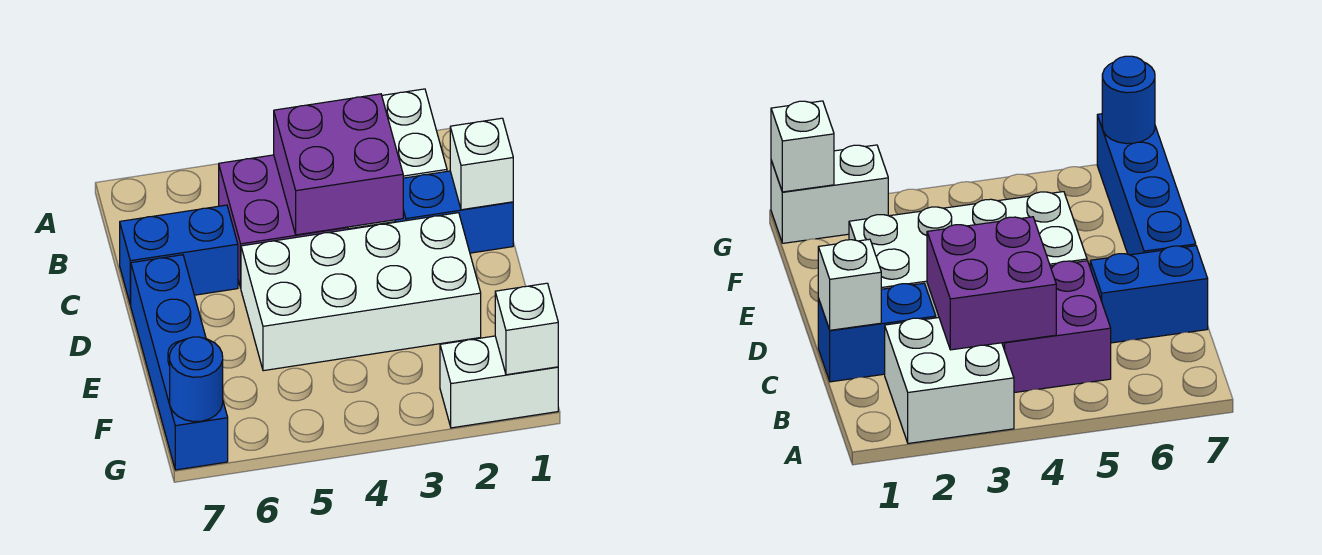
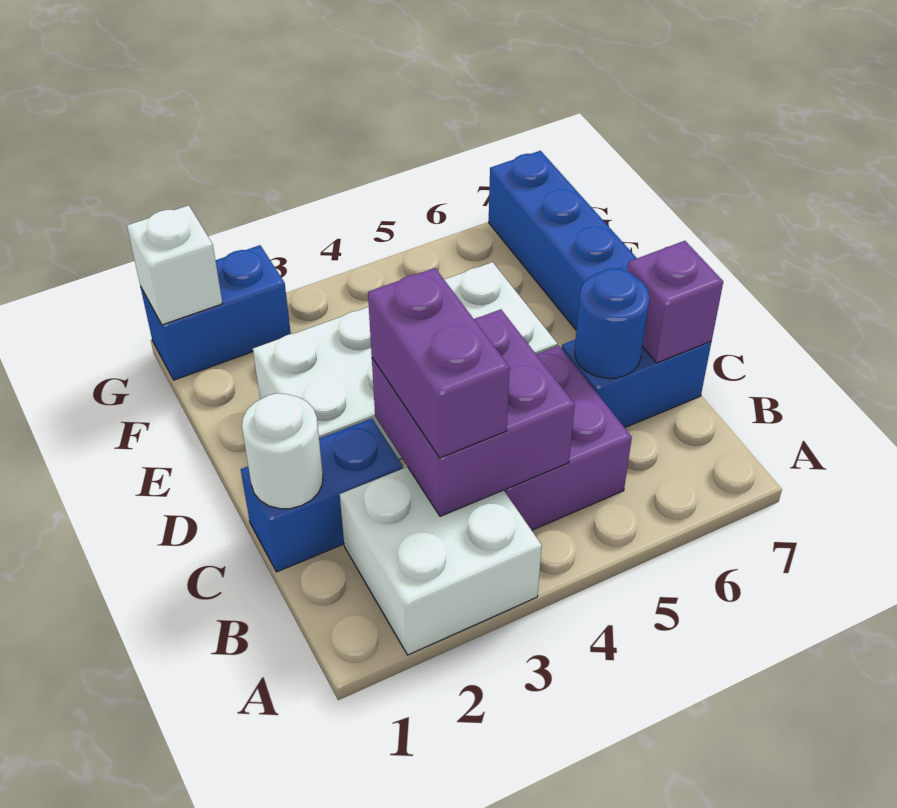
none -> purple brick B3:C3 level 3
white brick C1 level 2 -> white round brick C1 level 2
none -> purple brick C7 level 2
white brick G1:G2 level 1 -> blue brick G1:G2 level 1
blue round brick G7 level 2 -> blue round brick C6 level 2

